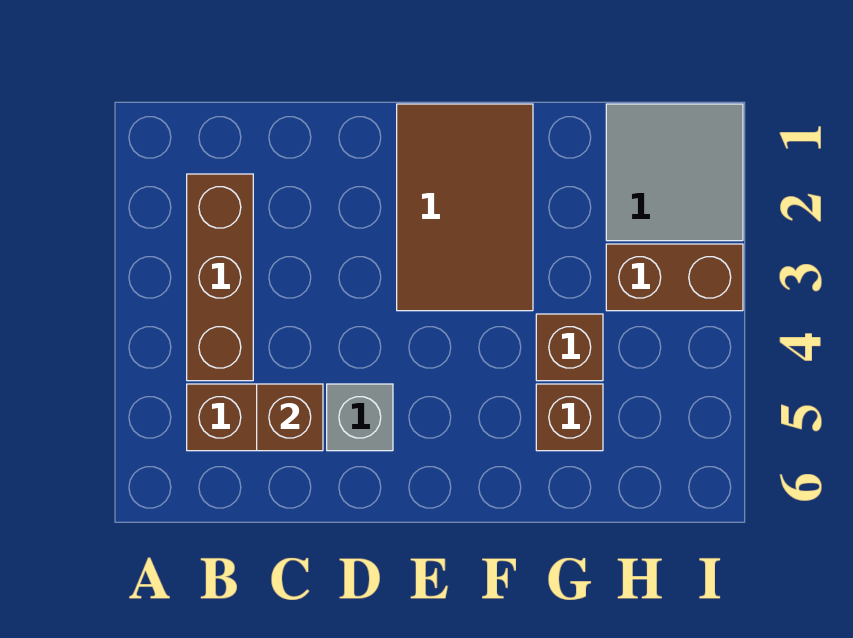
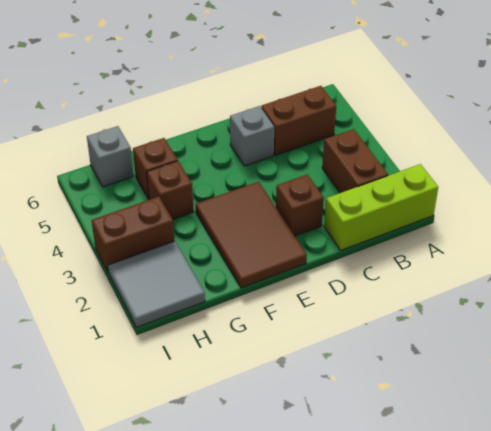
none -> lime brick A1:C1 level 1
brown brick B2:B4 level 1 -> brown brick B2:B3 level 1
brown brick C5 level 2 -> brown brick D2 level 1
none -> grey brick H6 level 1

